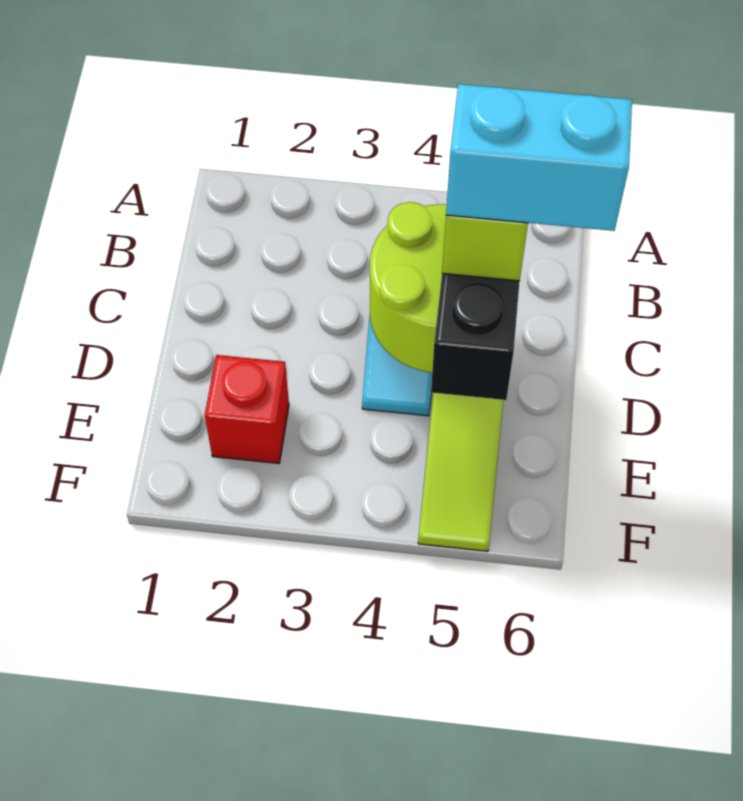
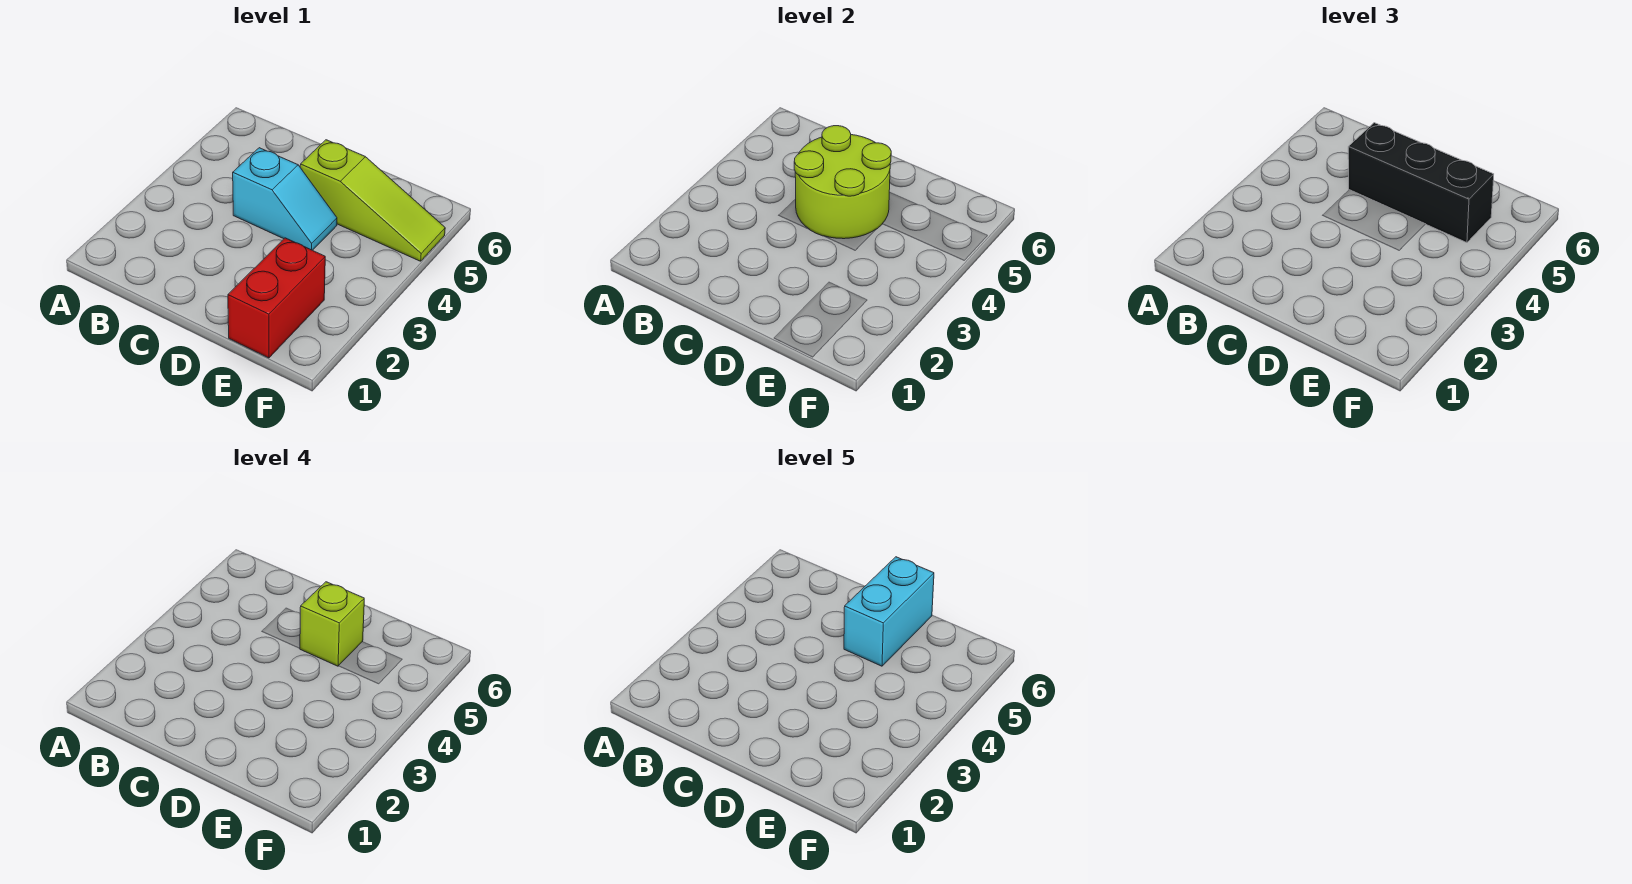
red brick E2 level 1 -> red brick E1:E2 level 1

